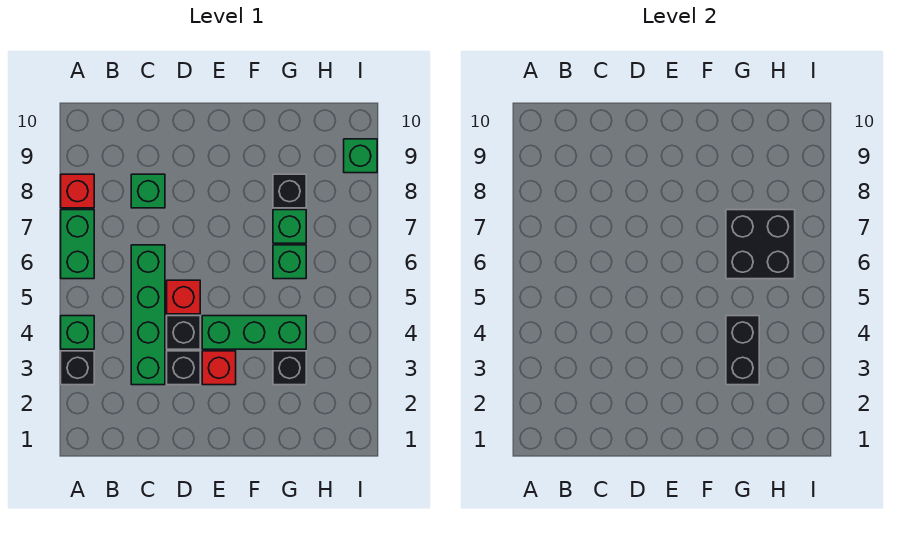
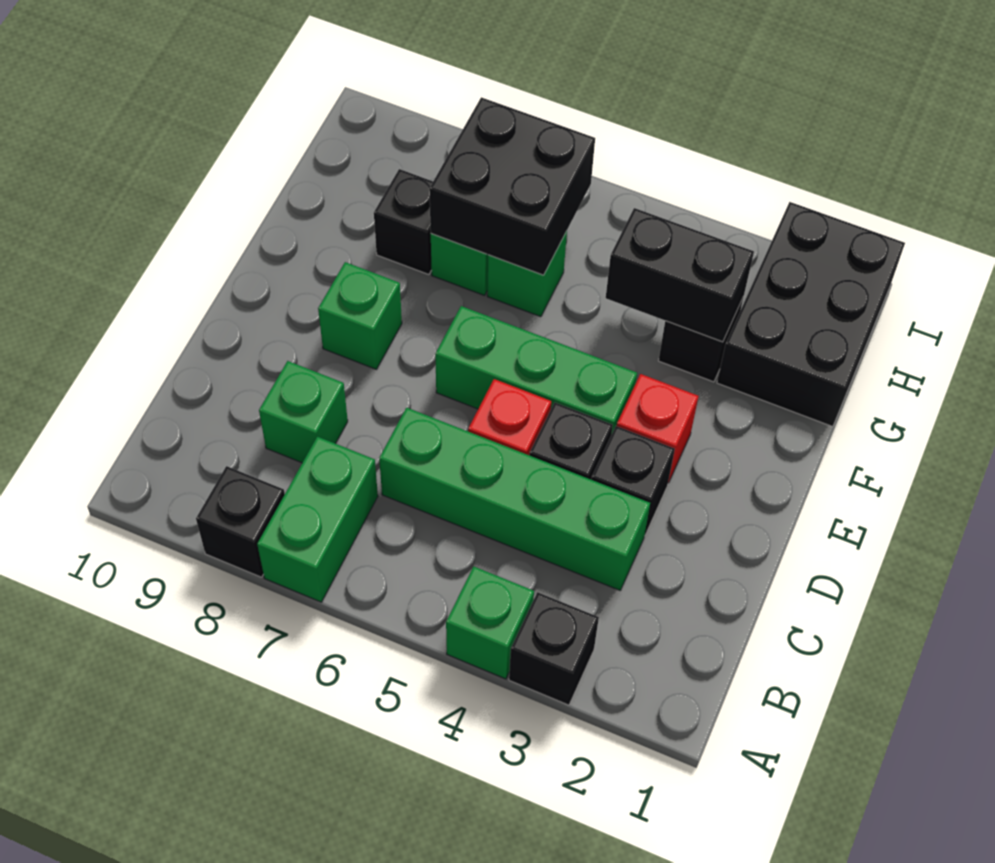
green brick A6:A7 level 1 -> green brick A7:B7 level 1
red brick A8 level 1 -> black brick A8 level 1
green brick E4:G4 level 1 -> green brick E4:E6 level 1
none -> black brick G1:I2 level 1
green brick I9 level 1 -> green brick E8 level 1

